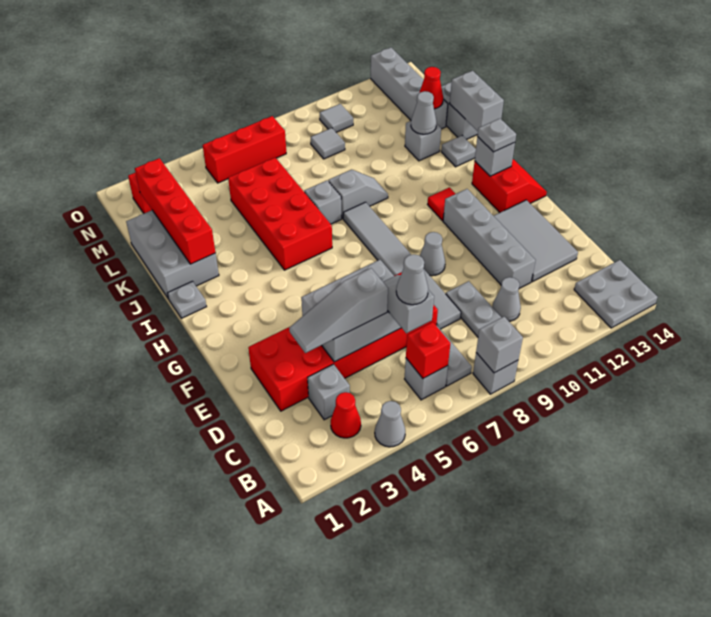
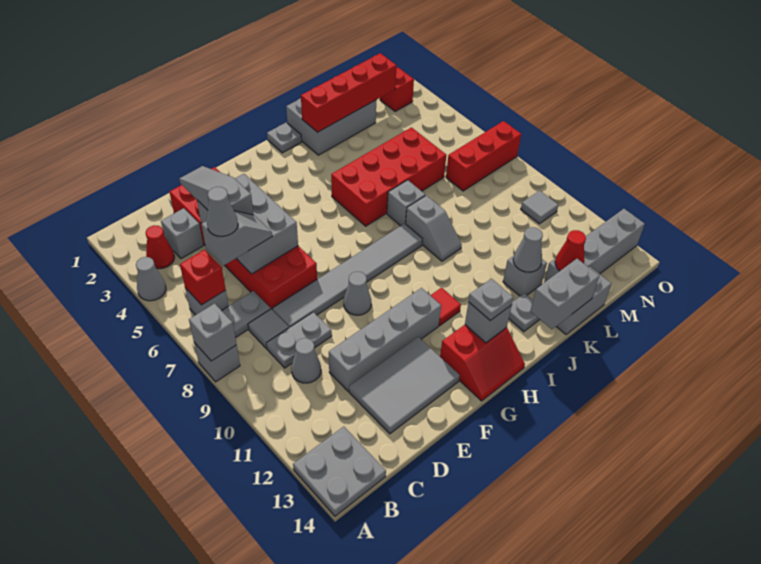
grey tile M9 level 1 -> grey tile C8 level 1
red brick N5:N7 level 1 -> red brick M7:O7 level 1

